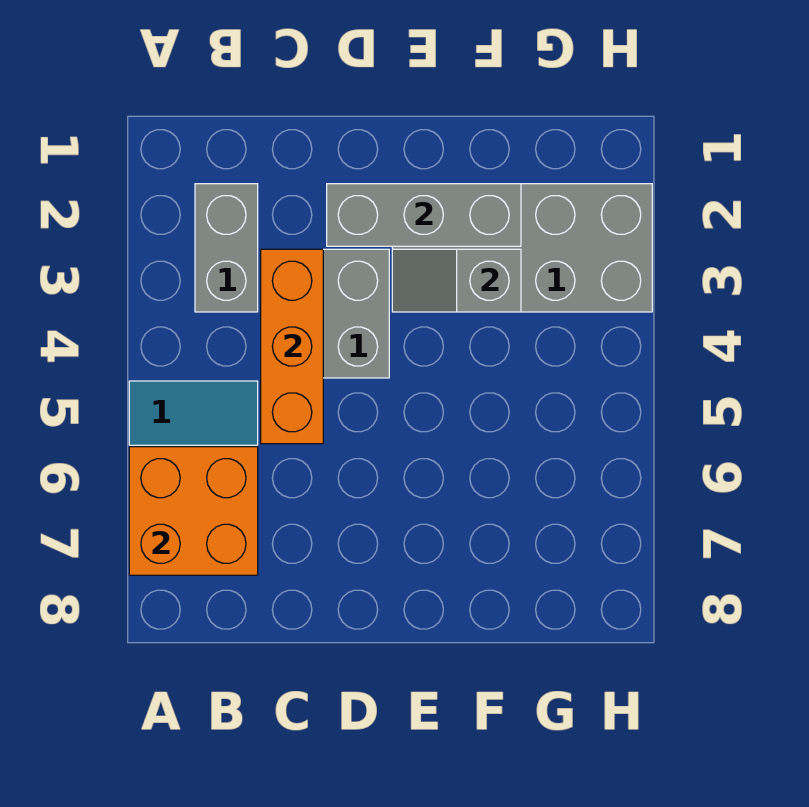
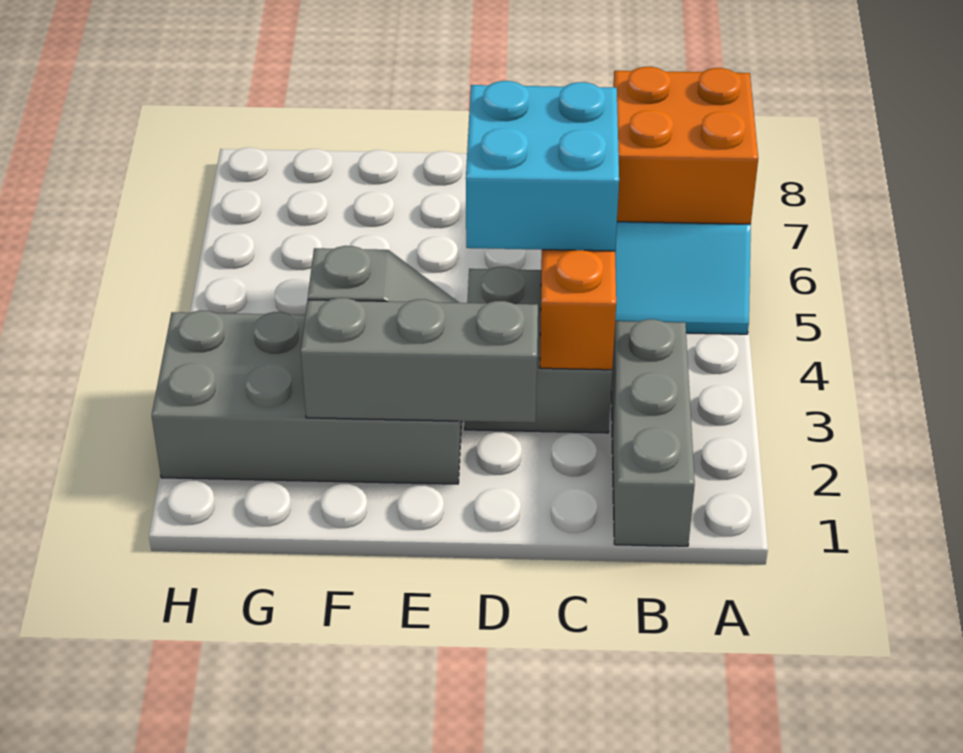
grey brick B2:B3 level 1 -> grey brick B1:B3 level 1
none -> cyan brick C4:D5 level 3

